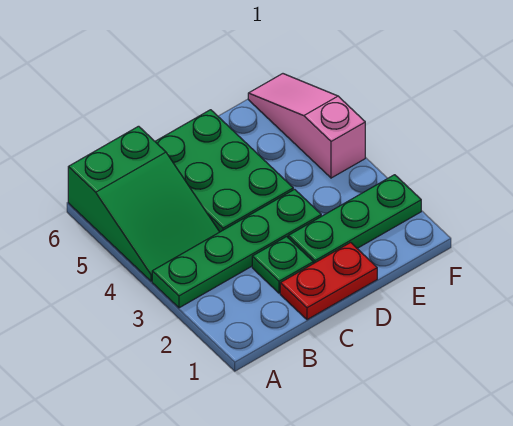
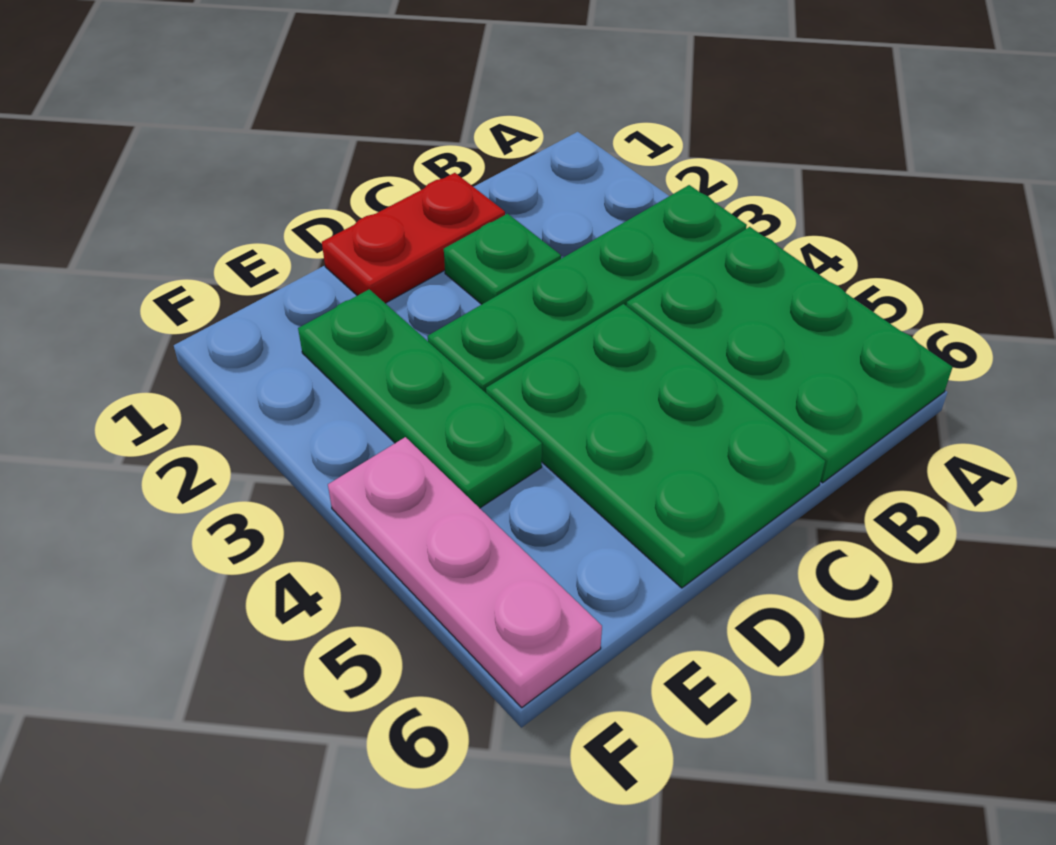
green slope A4:B6 level 1 top 6 -> green plate A4:B6 level 1
green plate D2:F2 level 1 -> green plate E2:E4 level 1
pink slope F4:F6 level 1 top 4 -> pink plate F4:F6 level 1

